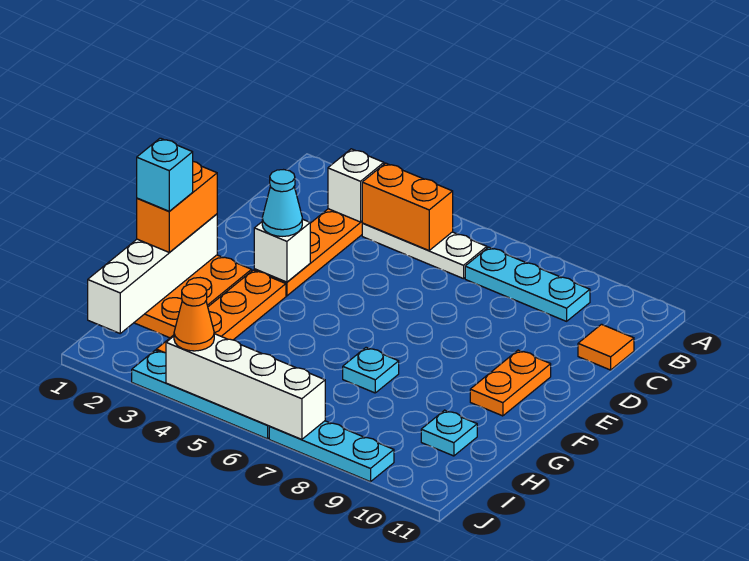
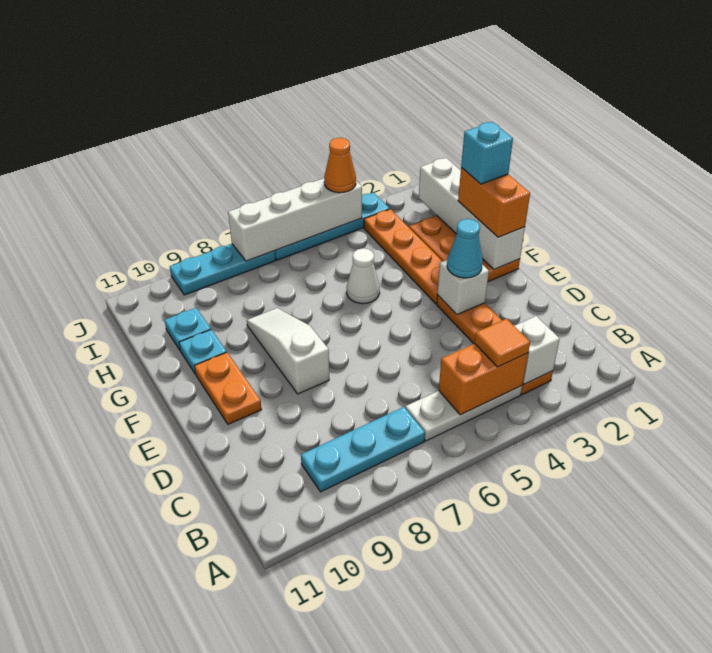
orange tile C11 level 1 -> orange tile B4 level 3
none -> white slope E8:G8 level 1 top E
none -> white cone G5 level 1
cyan plate G7 level 1 -> cyan plate G10 level 1

